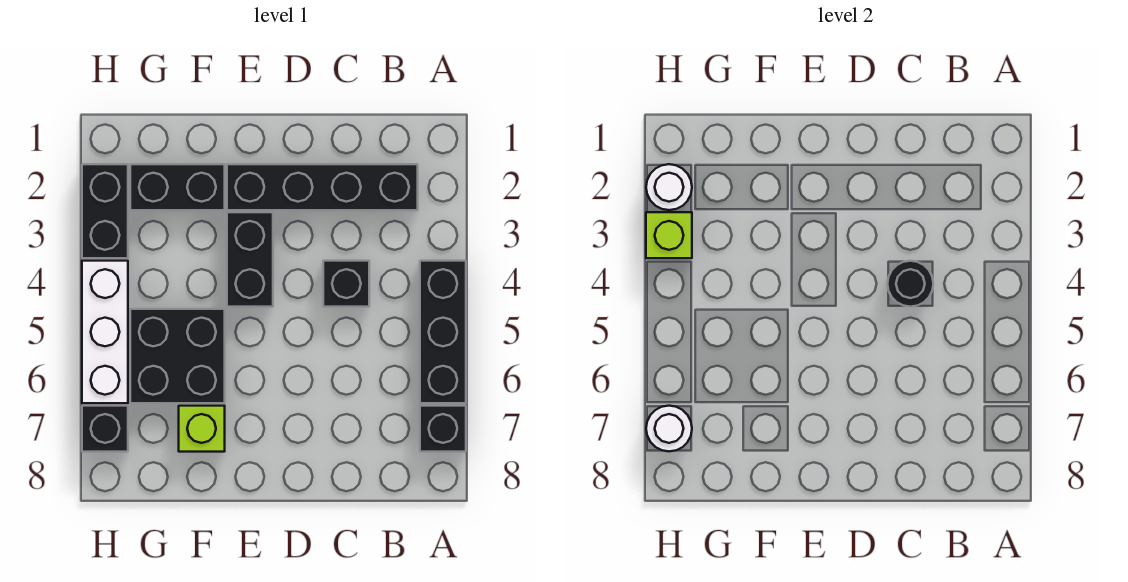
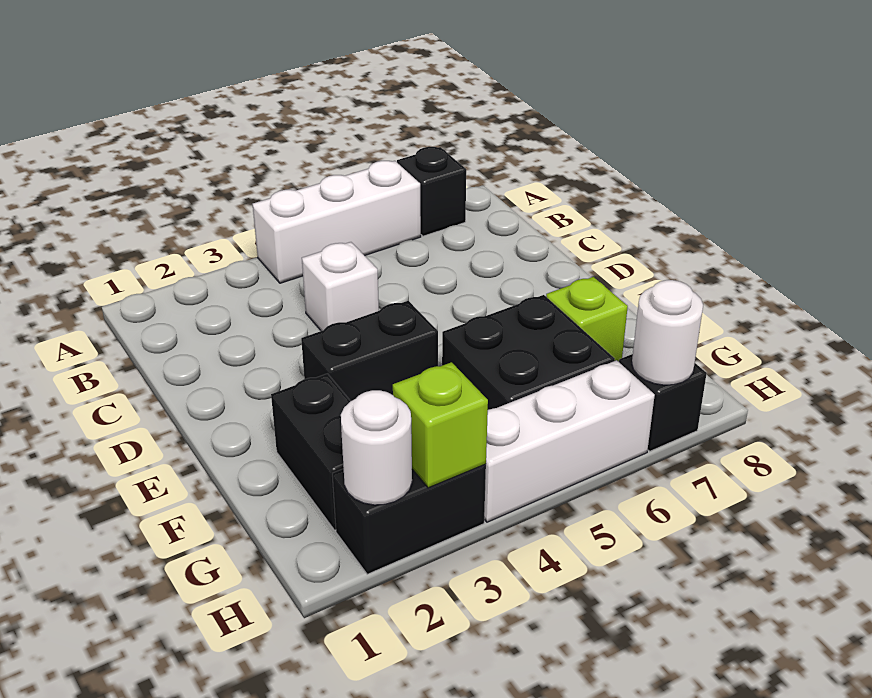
black brick A4:A6 level 1 -> white brick A4:A6 level 1
black brick B2:E2 level 1 -> none
black brick C4 level 1 -> white brick C4 level 1
black round brick C4 level 2 -> none

